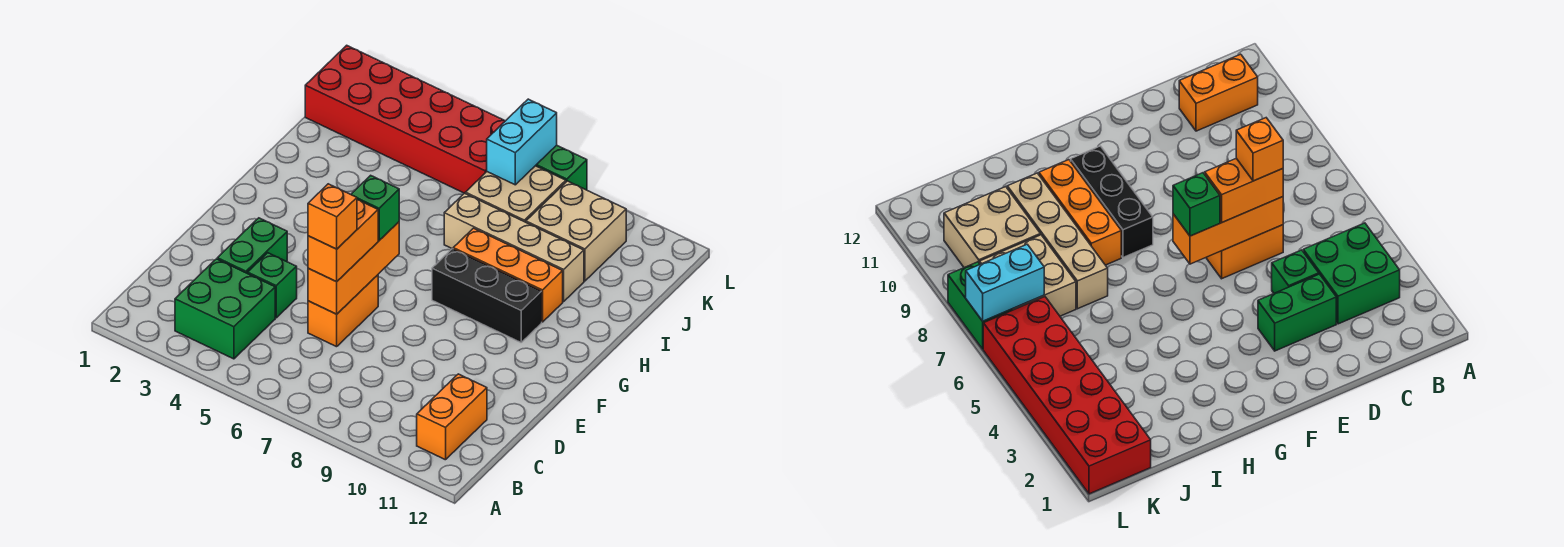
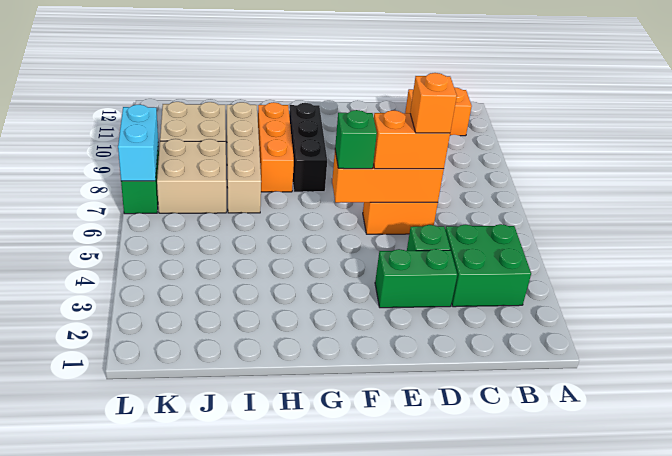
red brick K1:L6 level 1 -> none
cyan brick K7:L7 level 2 -> cyan brick L7:L8 level 2

